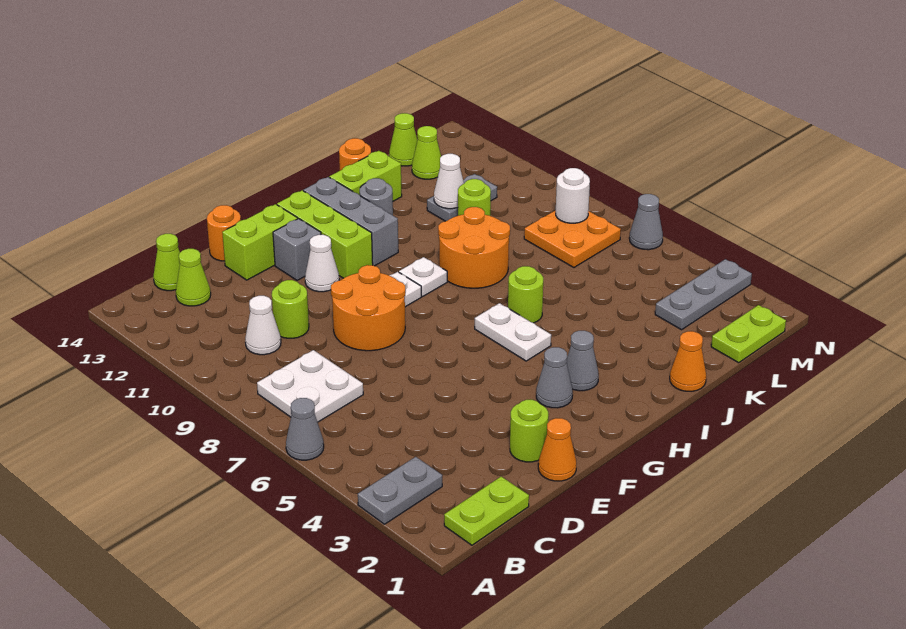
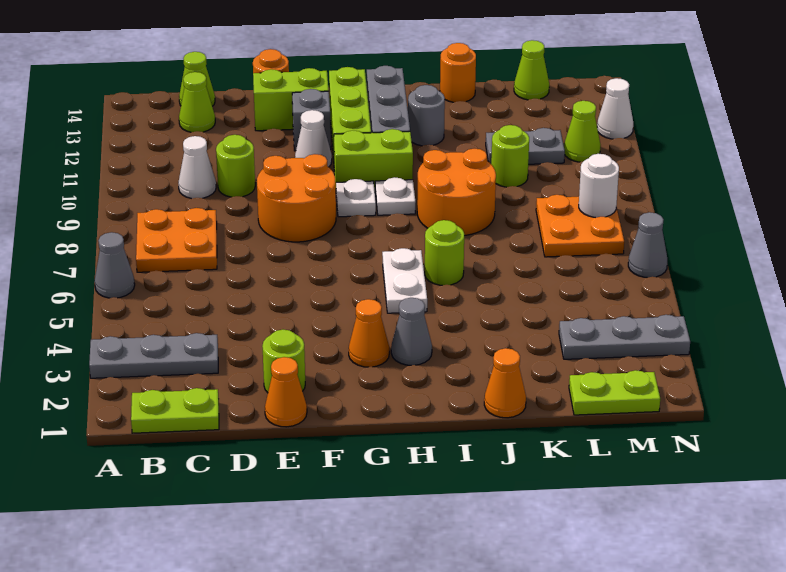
grey plate A3:B3 level 1 -> grey plate A3:C3 level 1
white plate B7:C8 level 1 -> orange plate B7:C8 level 1
grey cone G3 level 1 -> orange cone G3 level 1
lime brick I13:J13 level 1 -> lime brick G10:H10 level 1
white cone K11 level 2 -> white cone N12 level 1
lime cone L13 level 1 -> lime cone M11 level 1

